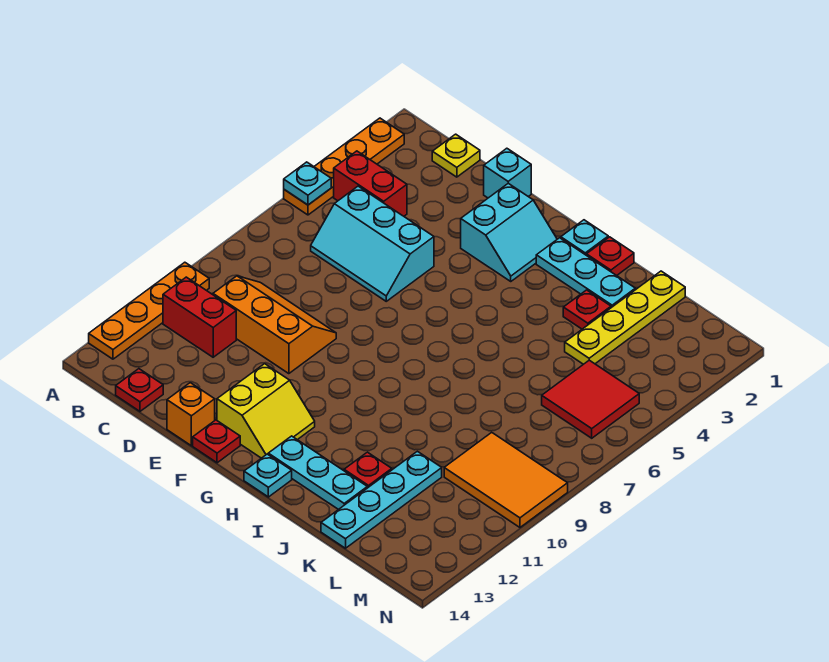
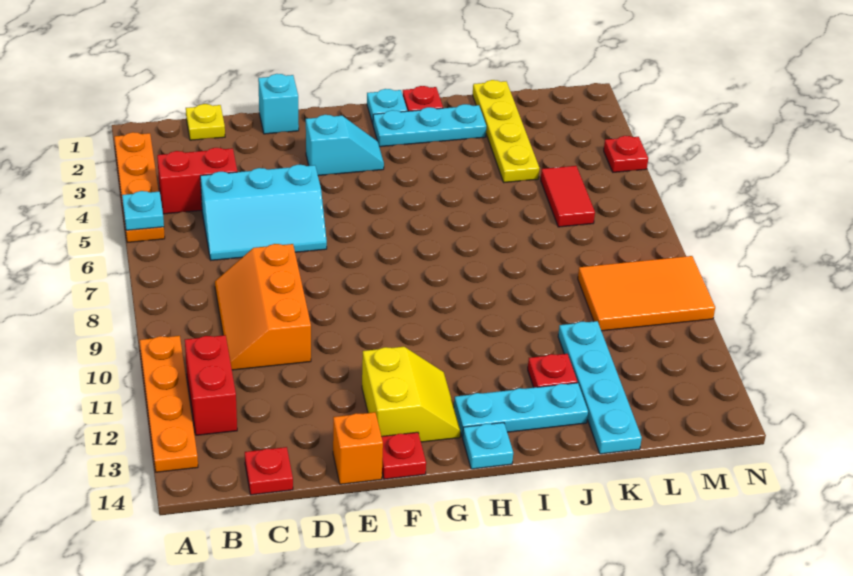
red brick B11:C11 level 1 -> red brick B11:B12 level 1
orange slope C9:E10 level 1 top 10 -> orange slope C8:D10 level 1 top D
cyan slope F2:G3 level 1 top F -> cyan slope F3:G3 level 1 top F
red plate J3 level 1 -> red plate N4 level 1
red tile L5:M6 level 1 -> red tile L5:L6 level 1

